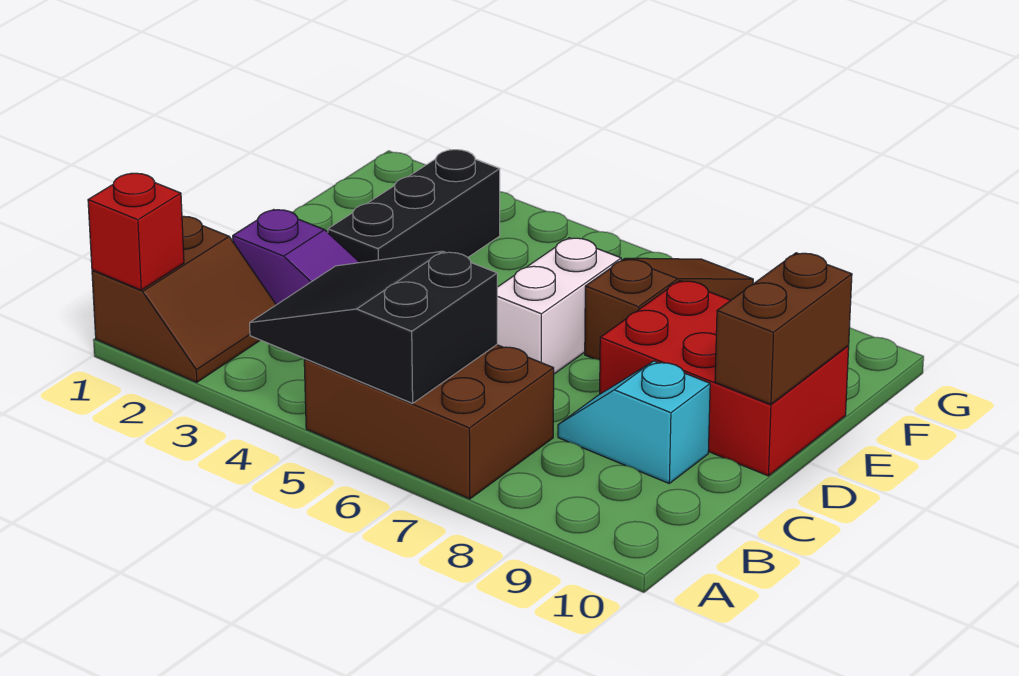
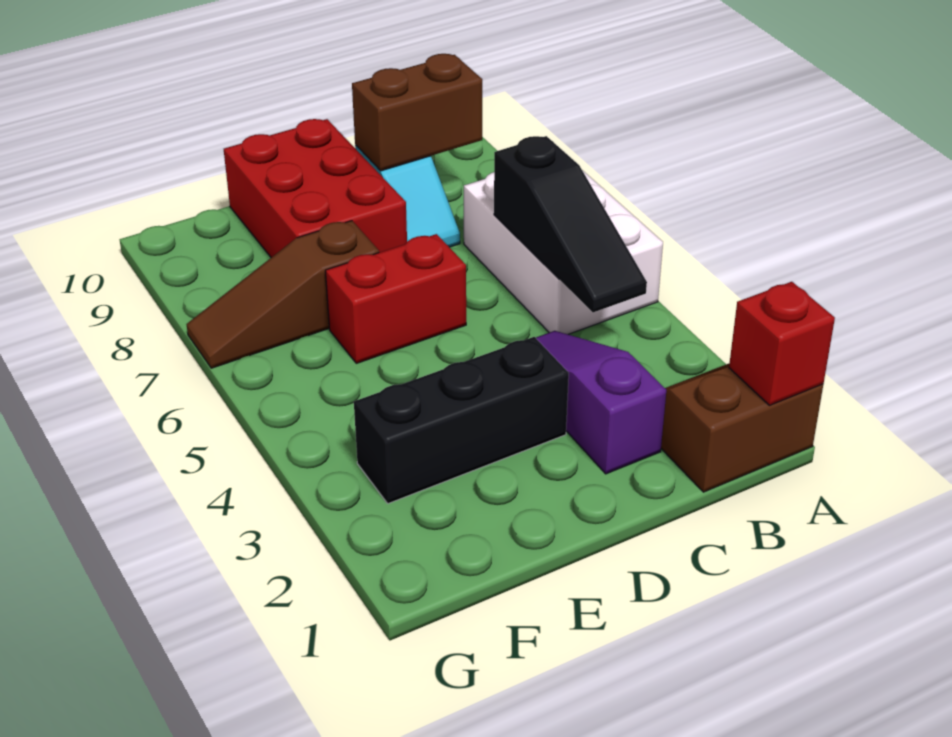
black slope A4:B6 level 2 top 6 -> black slope B4:B6 level 2 top 6
brown brick A5:B7 level 1 -> white brick A5:B7 level 1
white brick D6:E6 level 1 -> red brick D6:E6 level 1
brown brick D10:E10 level 2 -> brown brick B9:C9 level 2

